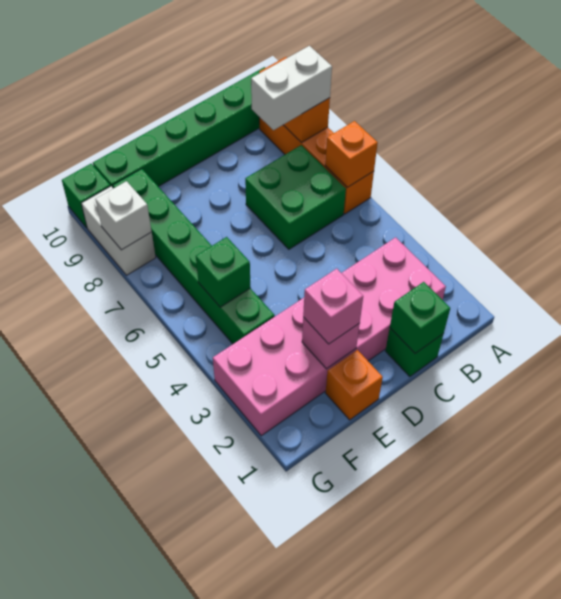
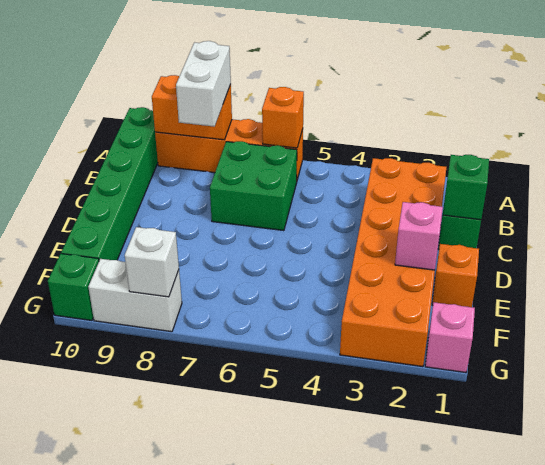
pink brick B2:G3 level 1 -> orange brick B2:G3 level 1
pink brick E2 level 3 -> pink brick G1 level 1
green brick F4:F9 level 1 -> none
green brick F5 level 2 -> none

